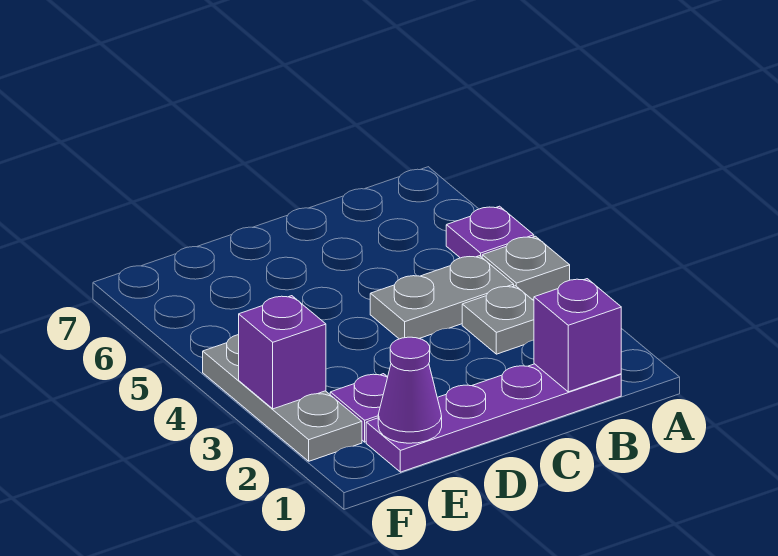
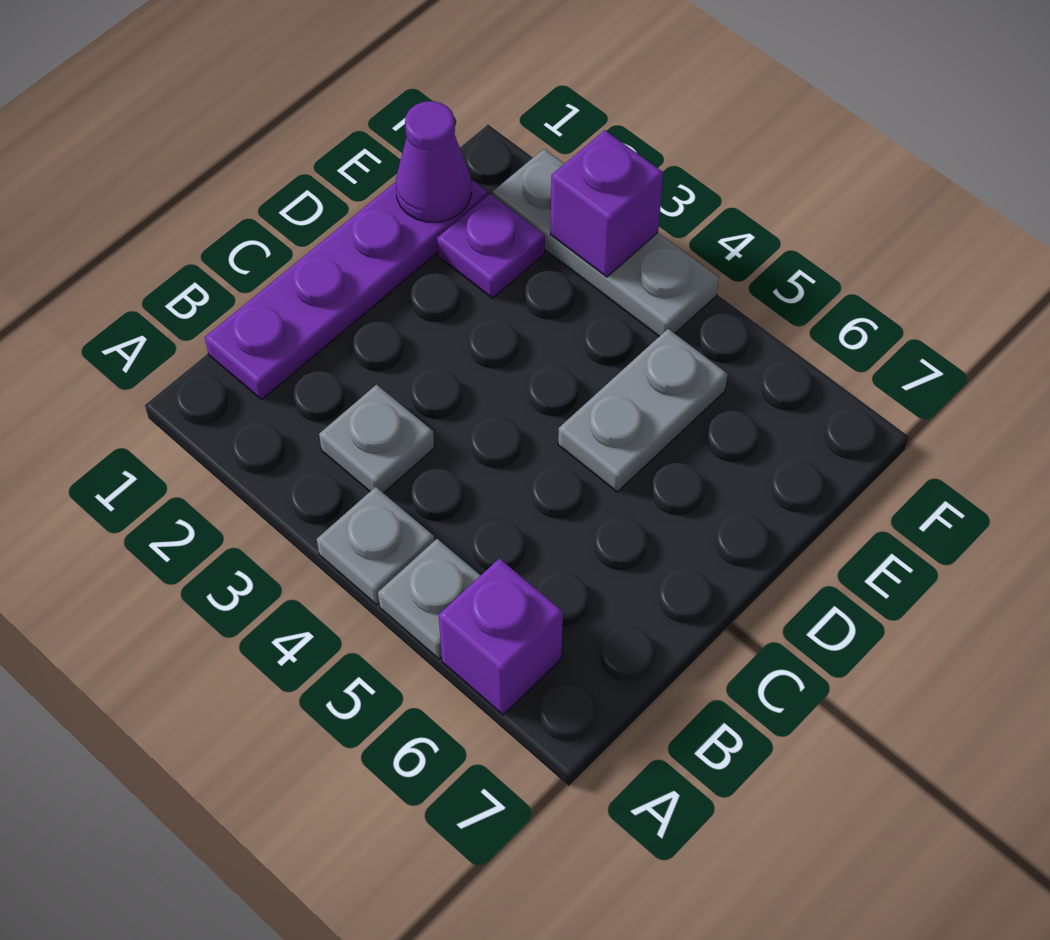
purple plate A5 level 1 -> grey plate A5 level 1
purple brick B1 level 2 -> purple brick A6 level 1
grey plate B4:C4 level 1 -> grey plate D5:E5 level 1

